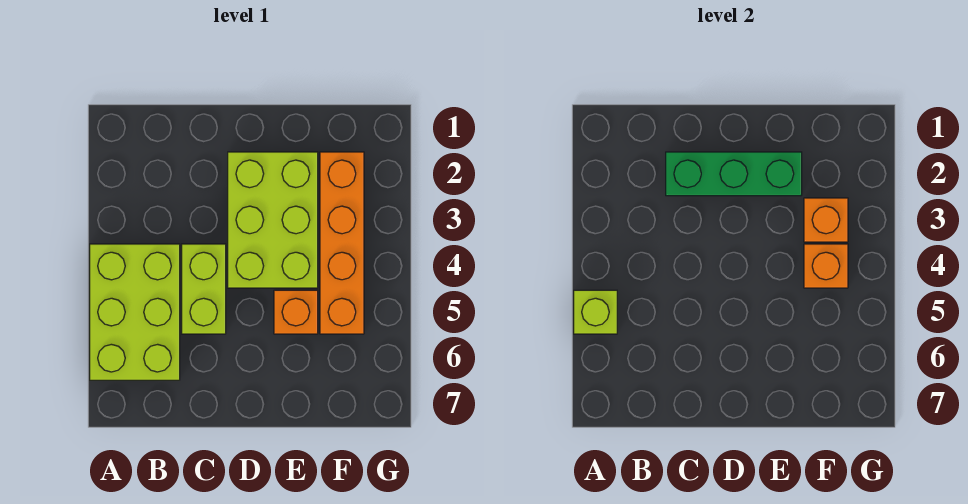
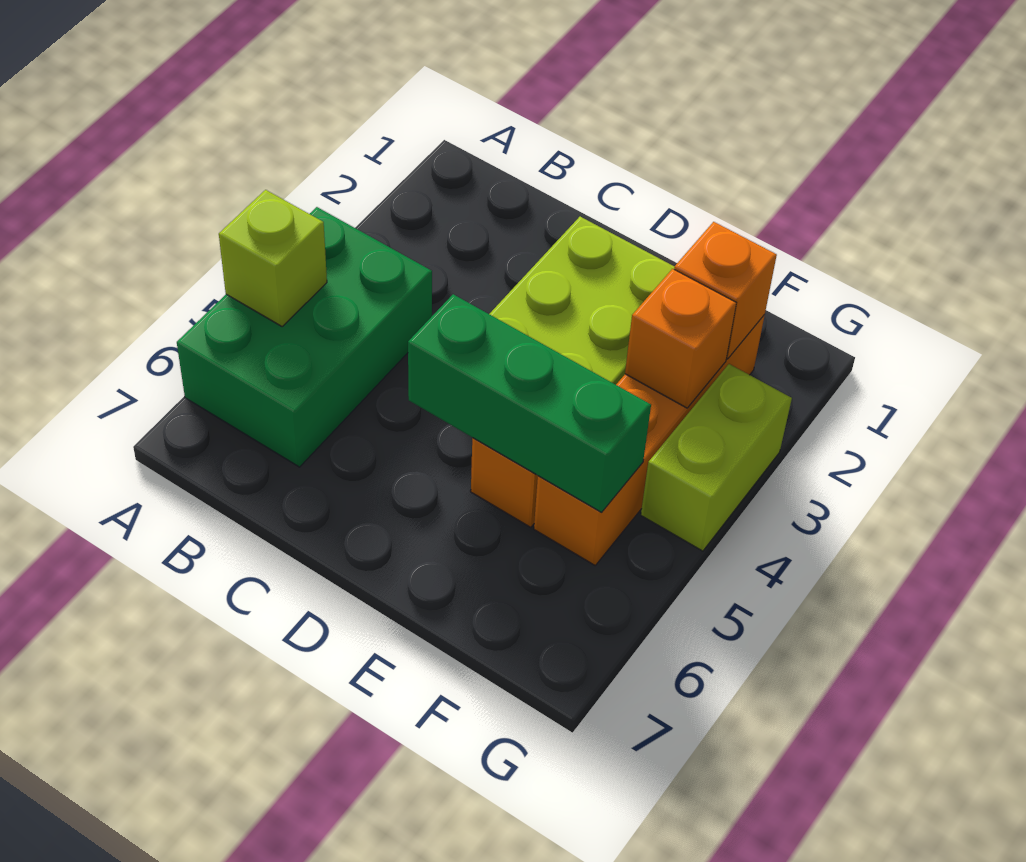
lime brick A4:B6 level 1 -> green brick A4:B6 level 1
green brick C2:E2 level 2 -> green brick D5:F5 level 2
lime brick C4:C5 level 1 -> lime brick G3:G4 level 1
orange brick F4 level 2 -> orange brick F2 level 2

